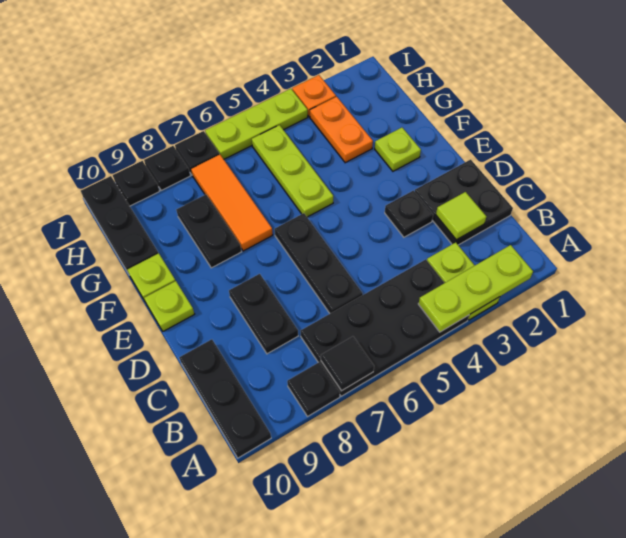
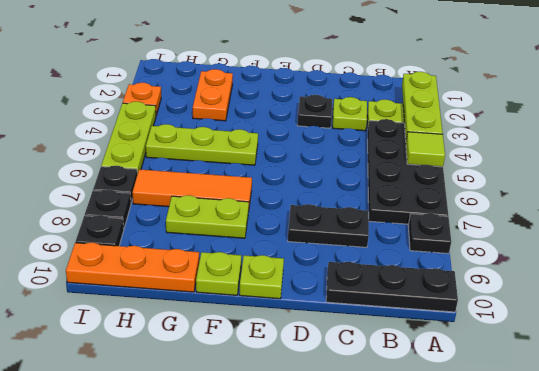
black tile A7 level 2 -> none
black plate C1:D2 level 1 -> none
lime tile C2 level 2 -> lime tile A5 level 2
black plate C6:E6 level 1 -> none
lime plate F2 level 1 -> lime plate C3 level 1
black plate F8:G8 level 1 -> lime plate F8:G8 level 1
orange plate G3:H3 level 1 -> orange plate G2:G3 level 1
black plate G10:I10 level 1 -> orange plate G10:I10 level 1

